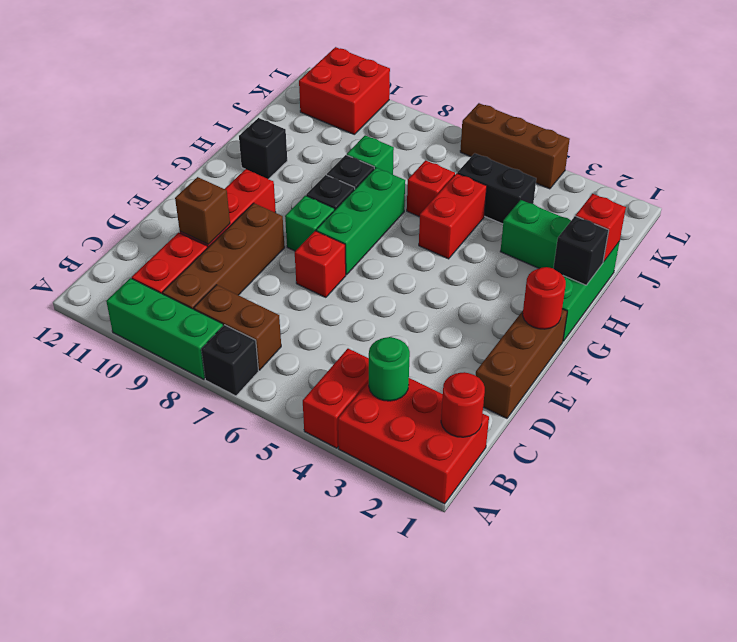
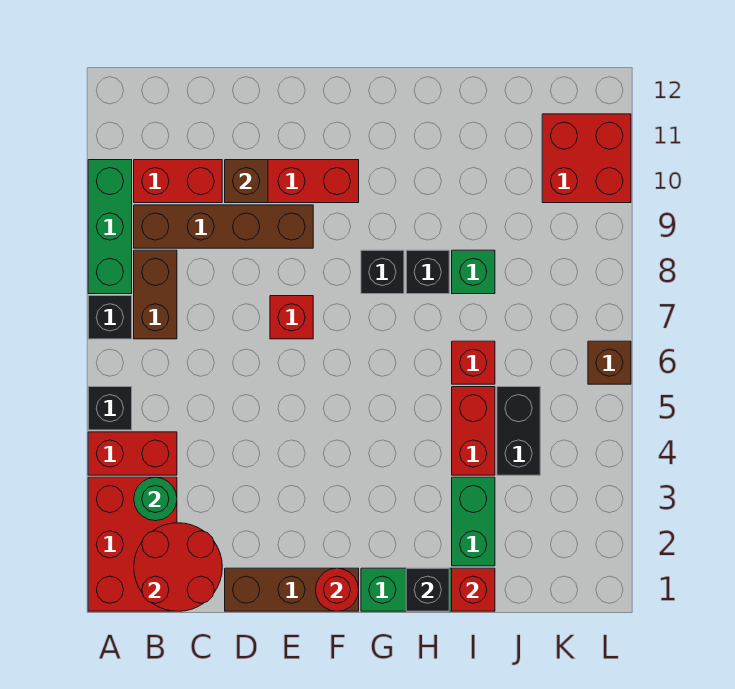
red round brick B1 level 2 -> red round brick B1:C2 level 2
green brick F7:H7 level 1 -> none
green brick F8 level 1 -> none
red brick H5:I5 level 1 -> red brick I4:I5 level 1
black brick H11 level 1 -> black brick A5 level 1
brown brick L4:L6 level 1 -> brown brick L6 level 1

